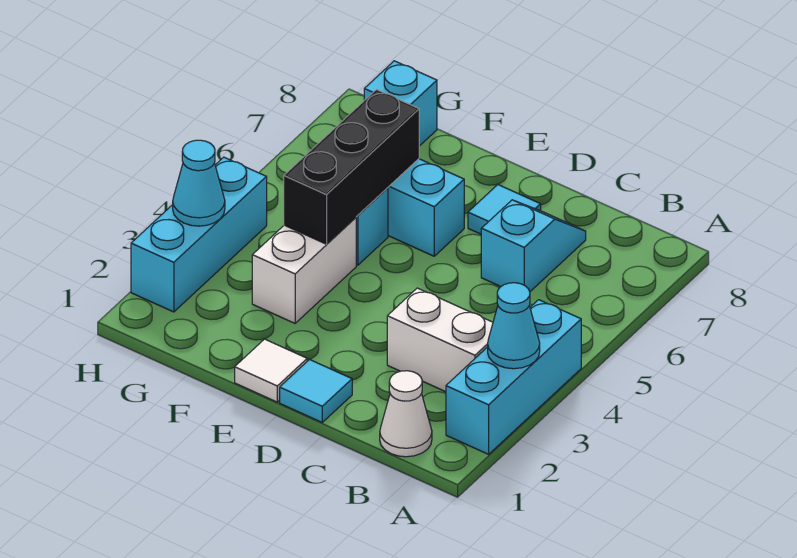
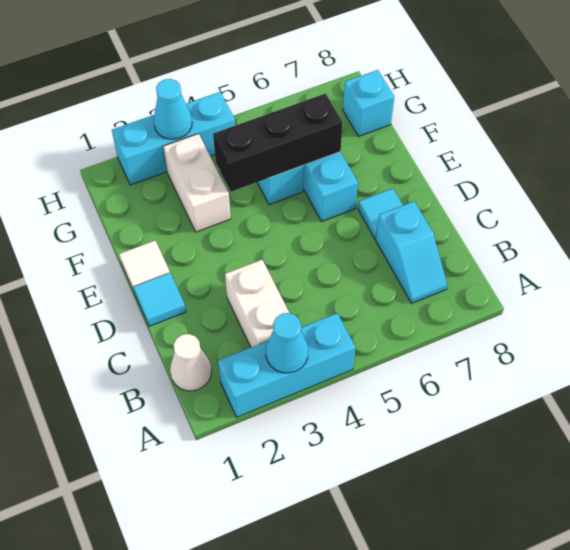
cyan slope C6:C7 level 1 top 6 -> cyan slope B7:C7 level 1 top C
white brick F3:F4 level 1 -> white brick F3:G3 level 1

